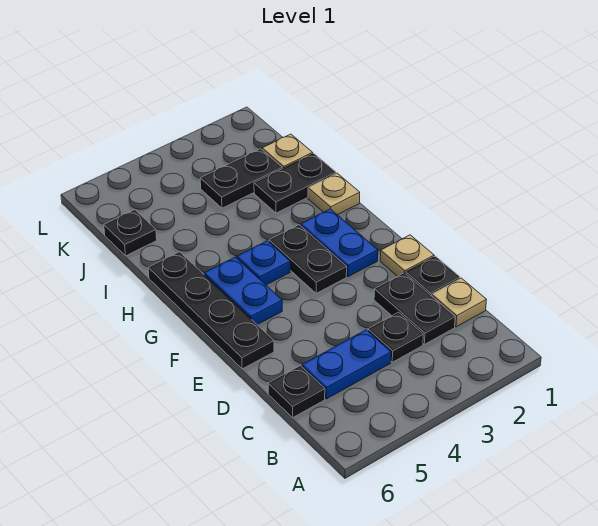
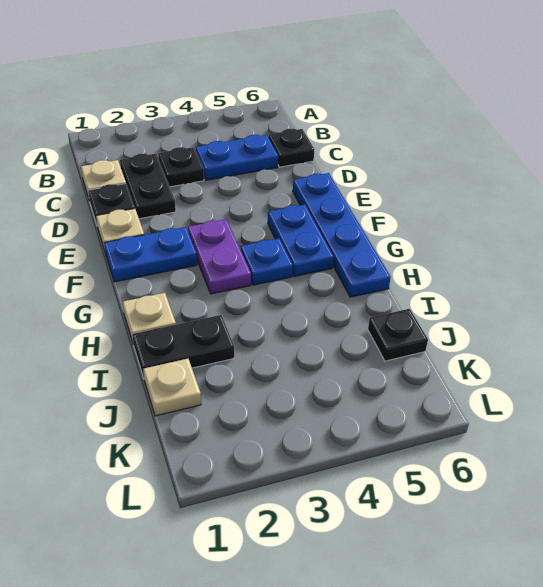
black plate E6:H6 level 1 -> blue plate E6:H6 level 1
blue plate F2:G2 level 1 -> blue plate F1:F2 level 1
black plate F3:G3 level 1 -> purple plate F3:G3 level 1
black plate J2:J3 level 1 -> none

